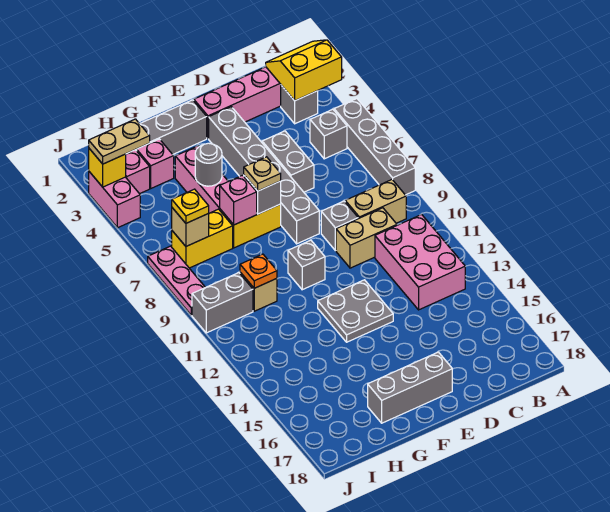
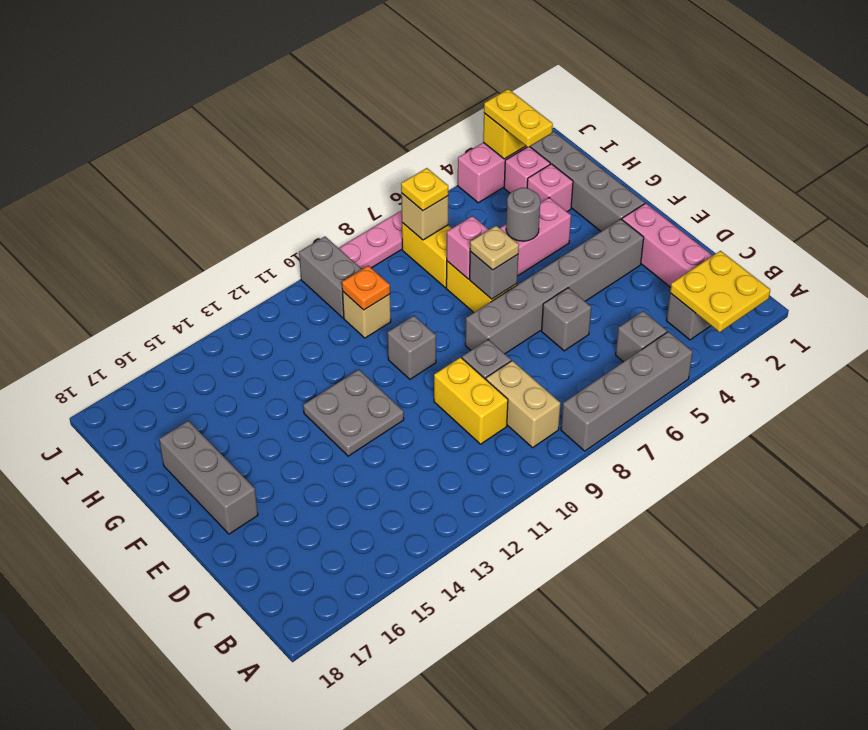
yellow slope A2:B3 level 2 top 3 -> yellow plate A2:B3 level 2
pink brick B11:C13 level 1 -> none
tan brick C10:D10 level 1 -> yellow brick C10:D10 level 1
grey brick D5:D6 level 1 -> grey brick D6 level 1
tan plate I3:J3 level 3 -> yellow plate I3:J3 level 3

